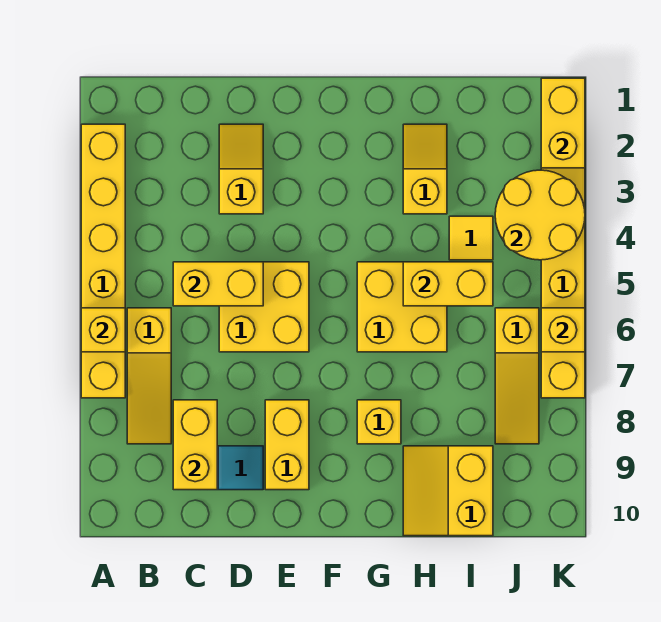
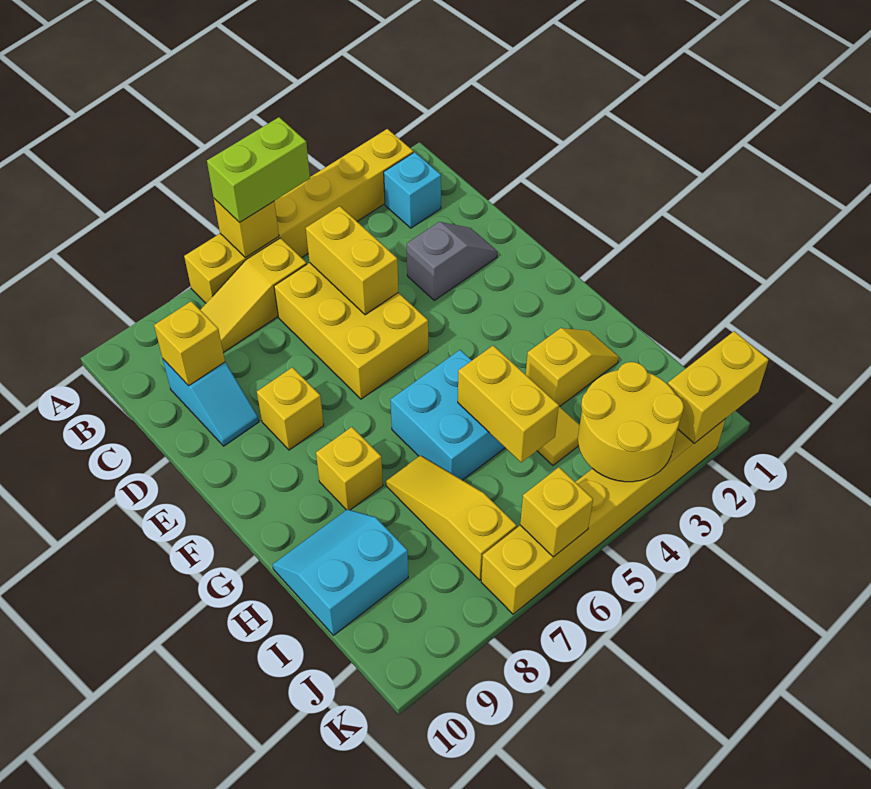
none -> lime brick A5:A6 level 3
none -> cyan brick B2 level 1
yellow brick C8:C9 level 2 -> yellow brick C9 level 2
yellow slope D2:D3 level 1 top 3 -> grey slope D2:D3 level 1 top 3
yellow brick D5:E6 level 1 -> yellow brick C5:E6 level 1
yellow brick E8:E9 level 1 -> yellow brick E8 level 1
yellow brick G5:H6 level 1 -> cyan brick G5:H6 level 1
yellow slope H9:I10 level 1 top I -> cyan slope H9:I10 level 1 top I
yellow slope J6:J8 level 1 top 6 -> yellow slope H7:J7 level 1 top J

